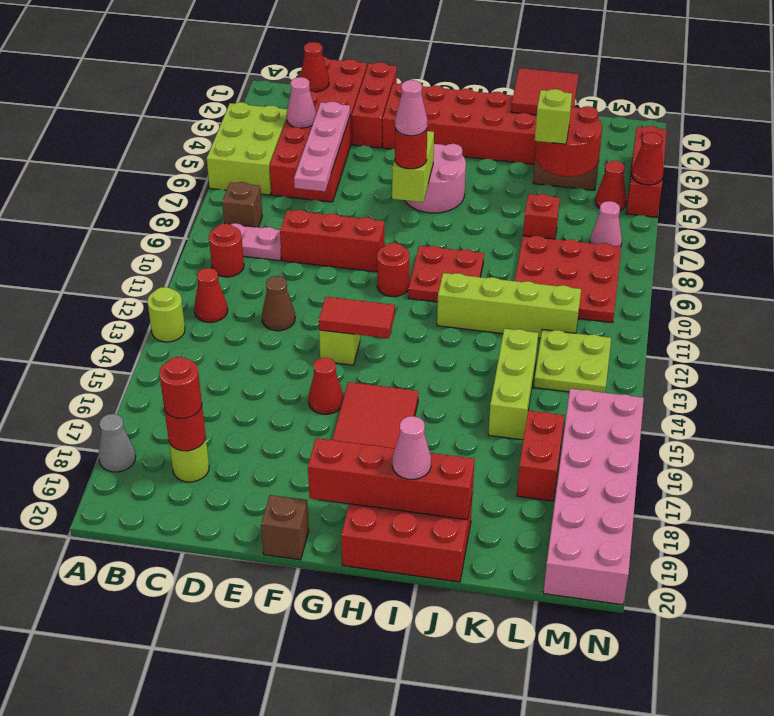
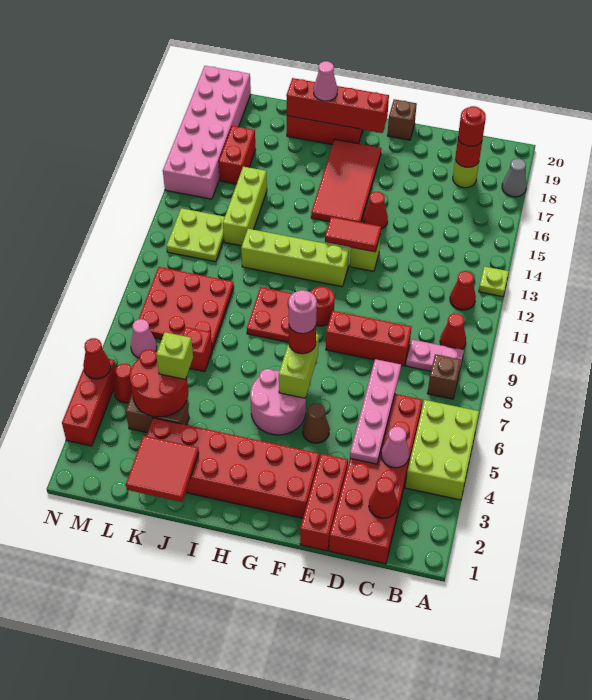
lime round brick A13 level 1 -> lime plate A13 level 1
red round brick B10 level 1 -> red cone B10 level 1
brown cone D12 level 1 -> brown cone F5 level 1
pink cone G7 level 4 -> pink round brick G7 level 4
lime brick I11:L11 level 1 -> lime brick G12:J12 level 1

